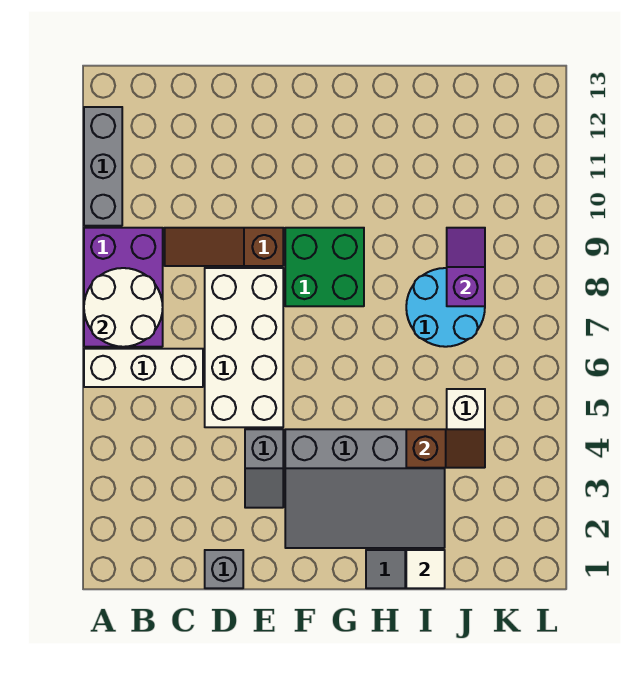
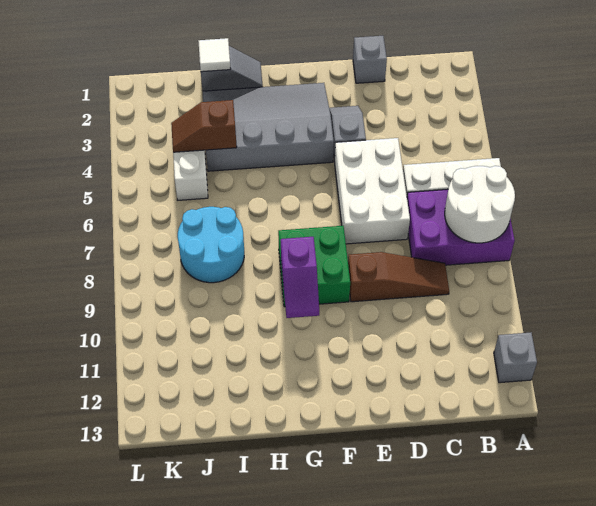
purple brick A7:B9 level 1 -> purple brick A7:C8 level 1
grey brick A10:A12 level 1 -> grey brick A12 level 1
white brick D5:E8 level 1 -> white brick D5:E7 level 1
purple slope J8:J9 level 2 top 8 -> purple slope G9:G10 level 2 top 9

